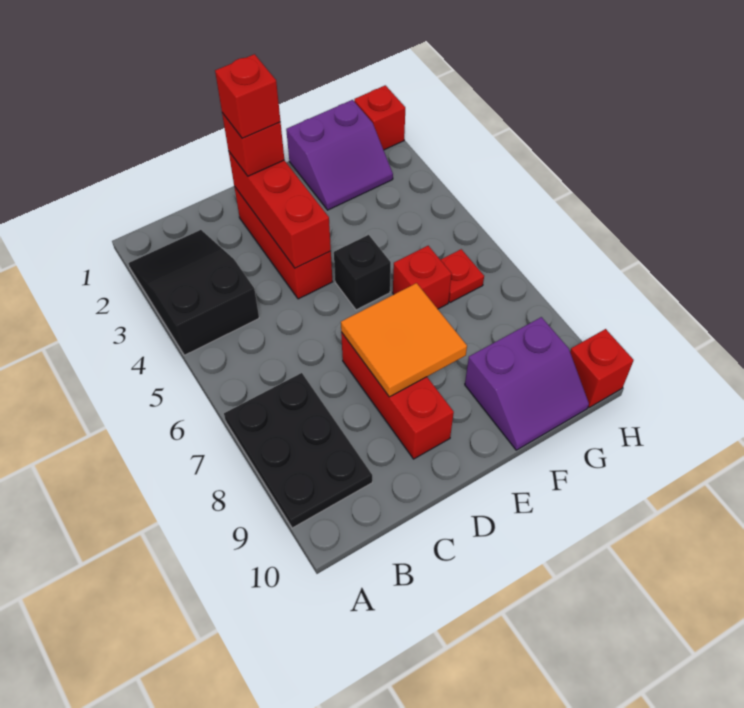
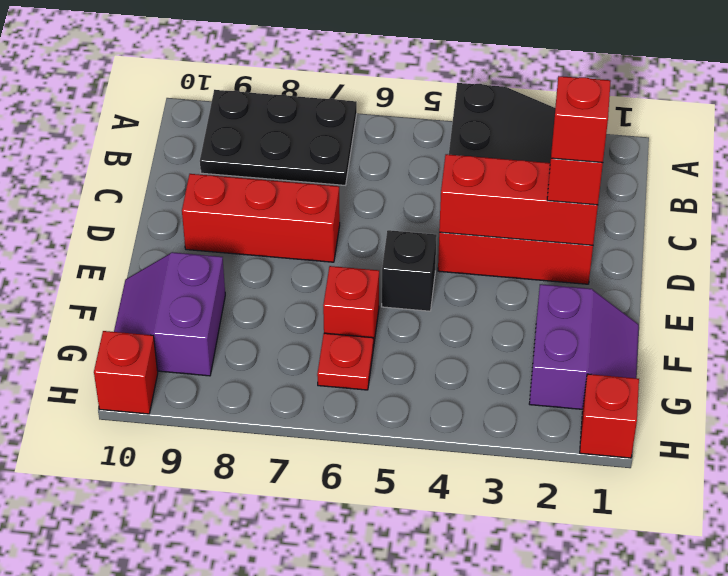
orange tile D7:E8 level 2 -> none
purple slope F1:G2 level 1 top 1 -> purple slope F1:G2 level 1 top 2

